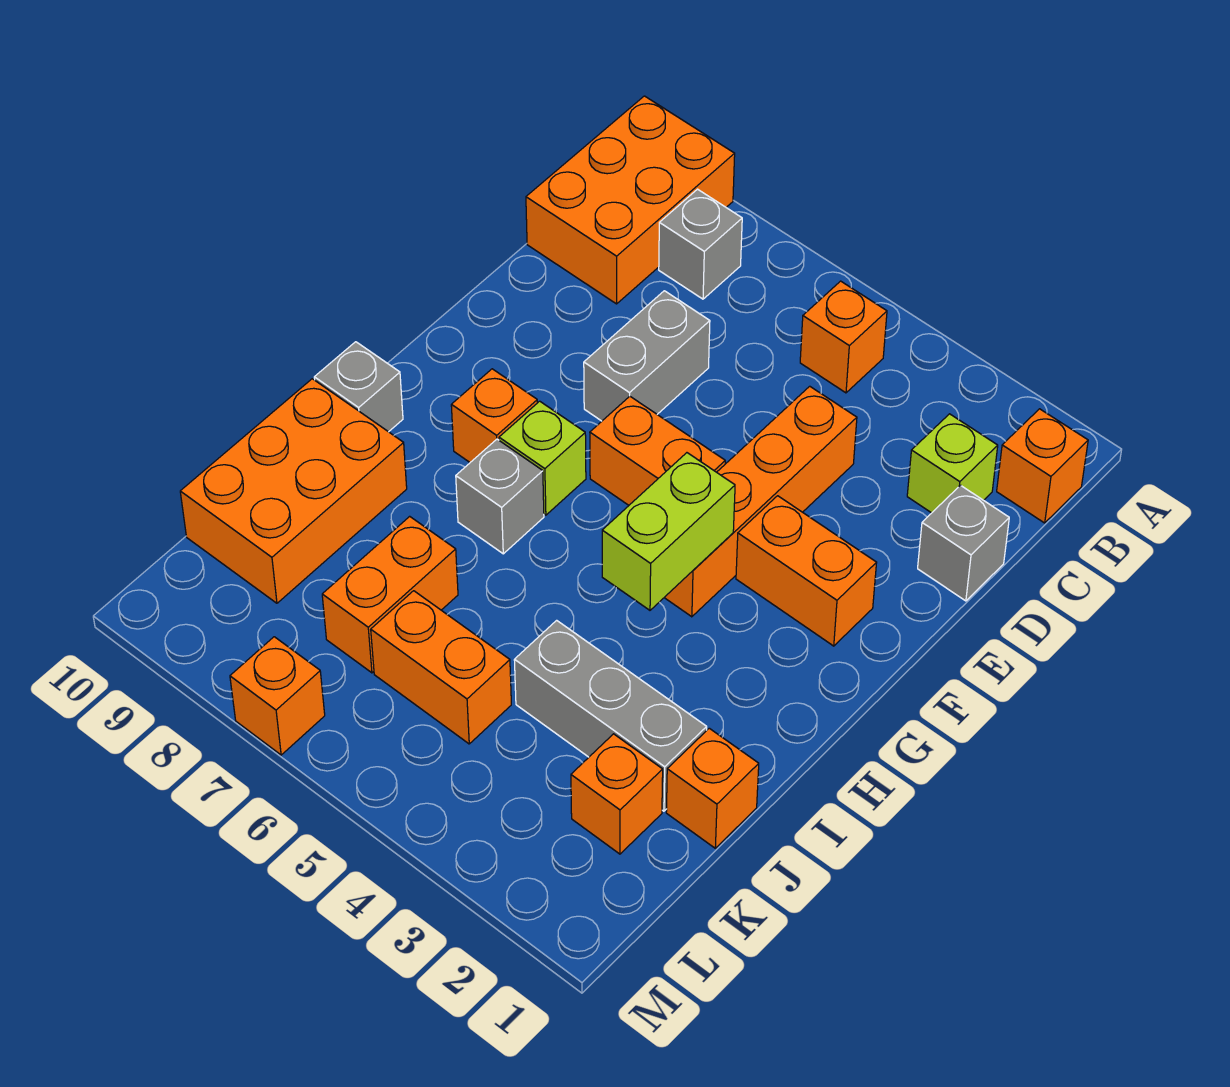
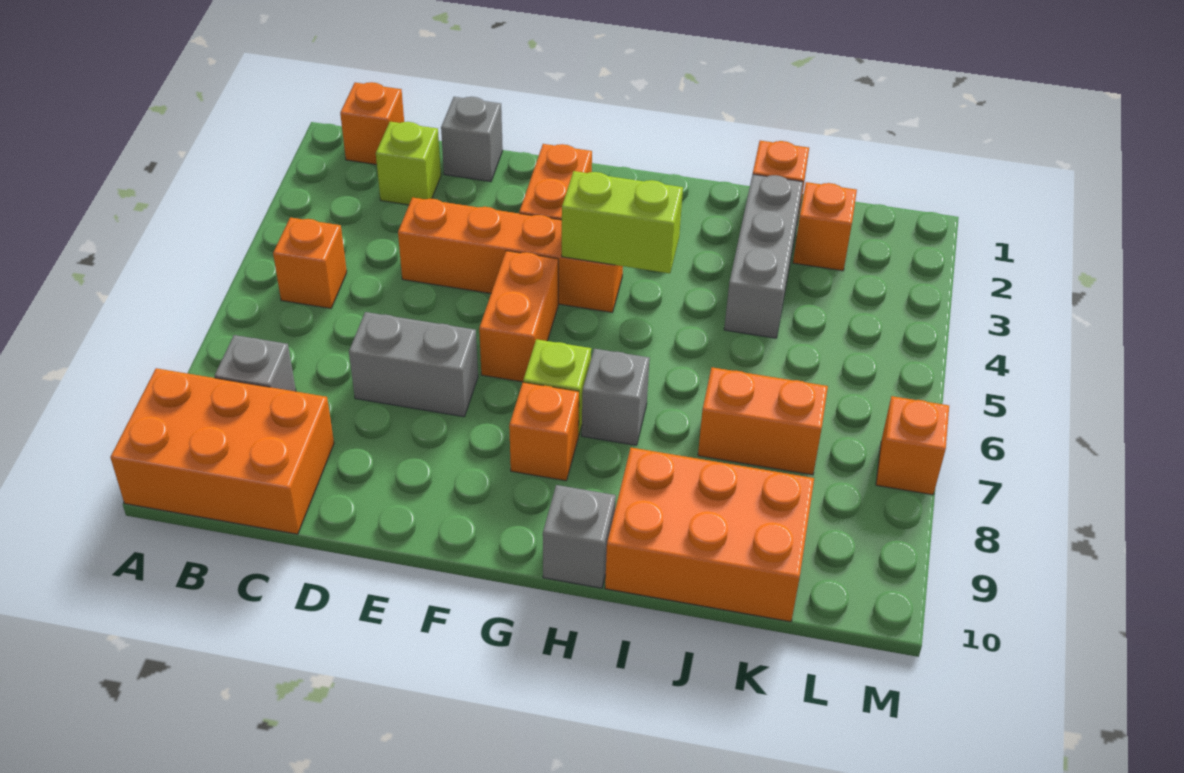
orange brick K5:K6 level 1 -> none

